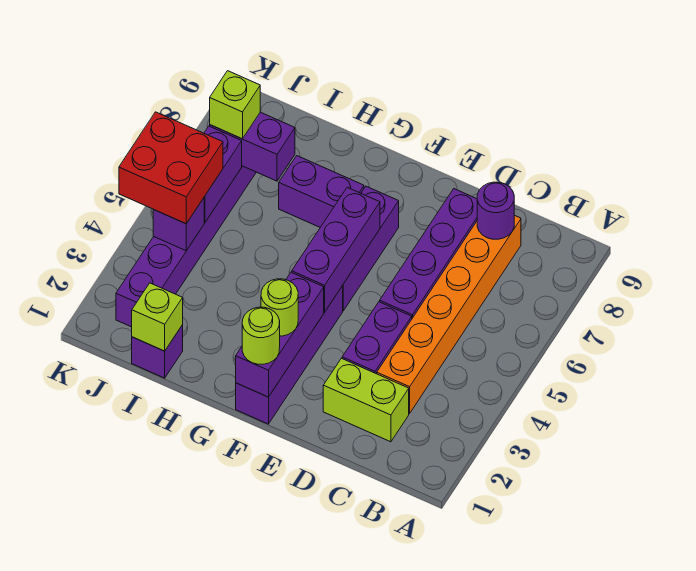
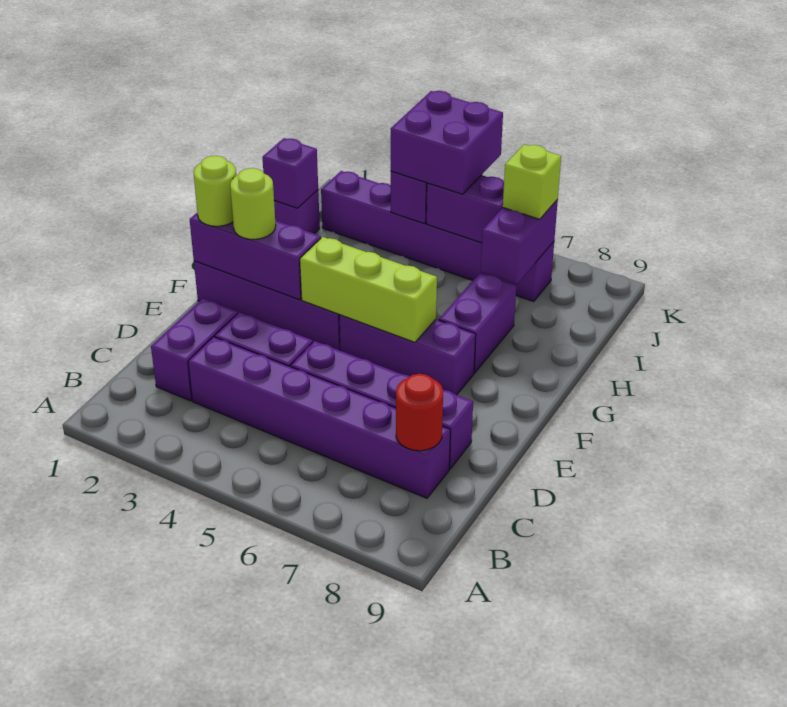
lime brick C2:D2 level 1 -> purple brick C2:D2 level 1
orange brick C3:C8 level 1 -> purple brick C3:C8 level 1
purple round brick C8 level 2 -> red round brick C8 level 2
purple brick F4:F6 level 2 -> lime brick F4:F6 level 2
lime brick I1 level 2 -> purple brick I1 level 2
red brick J4:K5 level 3 -> purple brick J4:K5 level 3

